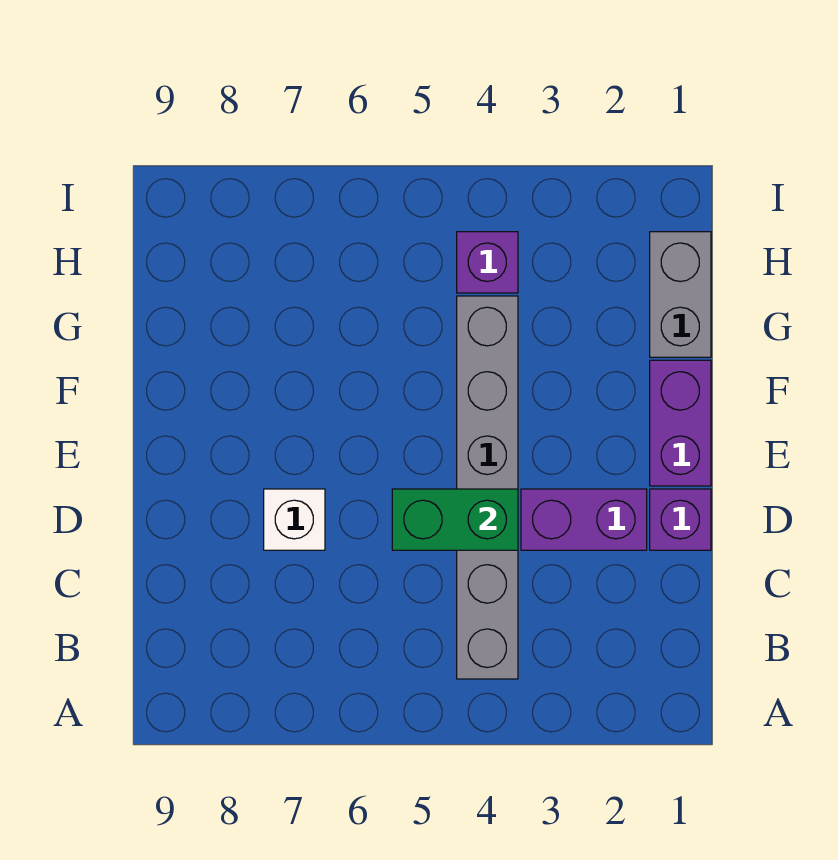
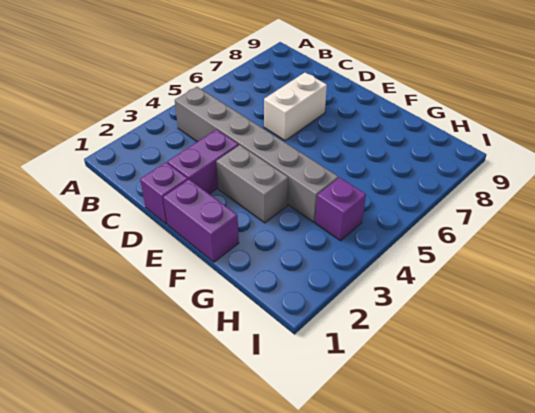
green brick D4:D5 level 2 -> none
white brick D7 level 1 -> white brick D6:D7 level 1
grey brick G1:H1 level 1 -> grey brick E3:F3 level 1

